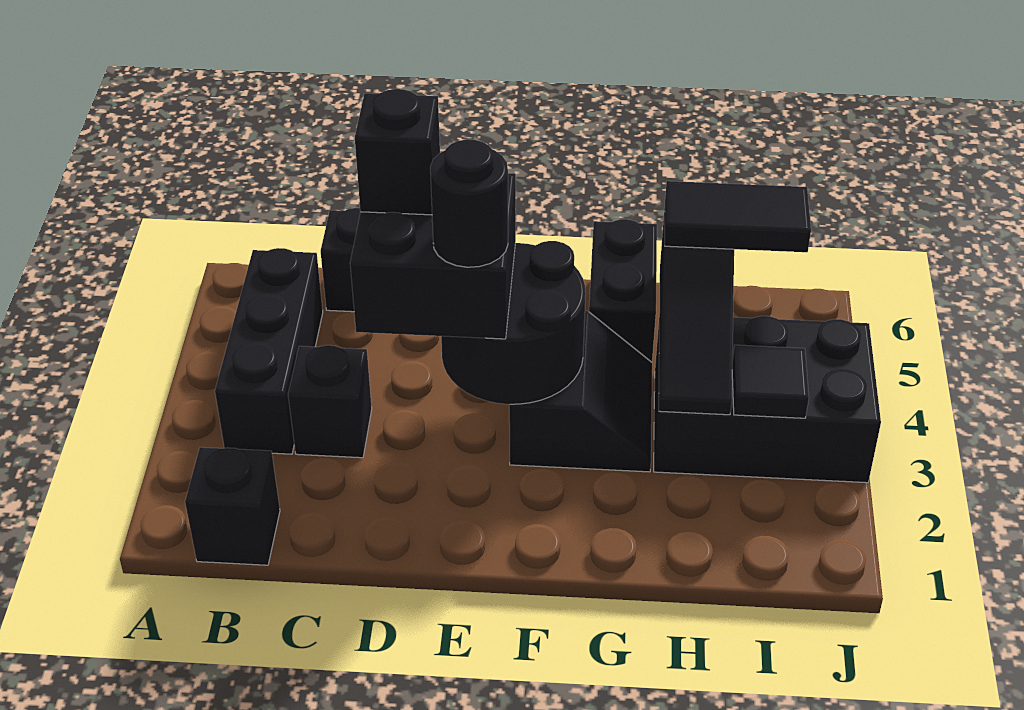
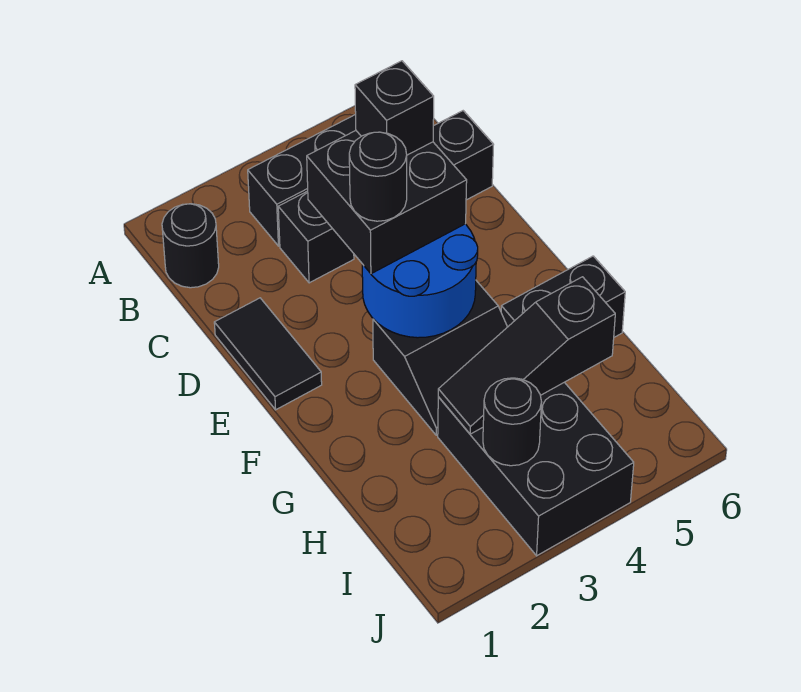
black brick B1 level 1 -> black round brick B1 level 1
black round brick E3:F4 level 2 -> blue round brick E3:F4 level 2
black tile H5:I5 level 3 -> black tile D1:E1 level 1
black tile I3 level 2 -> black round brick I3 level 2

